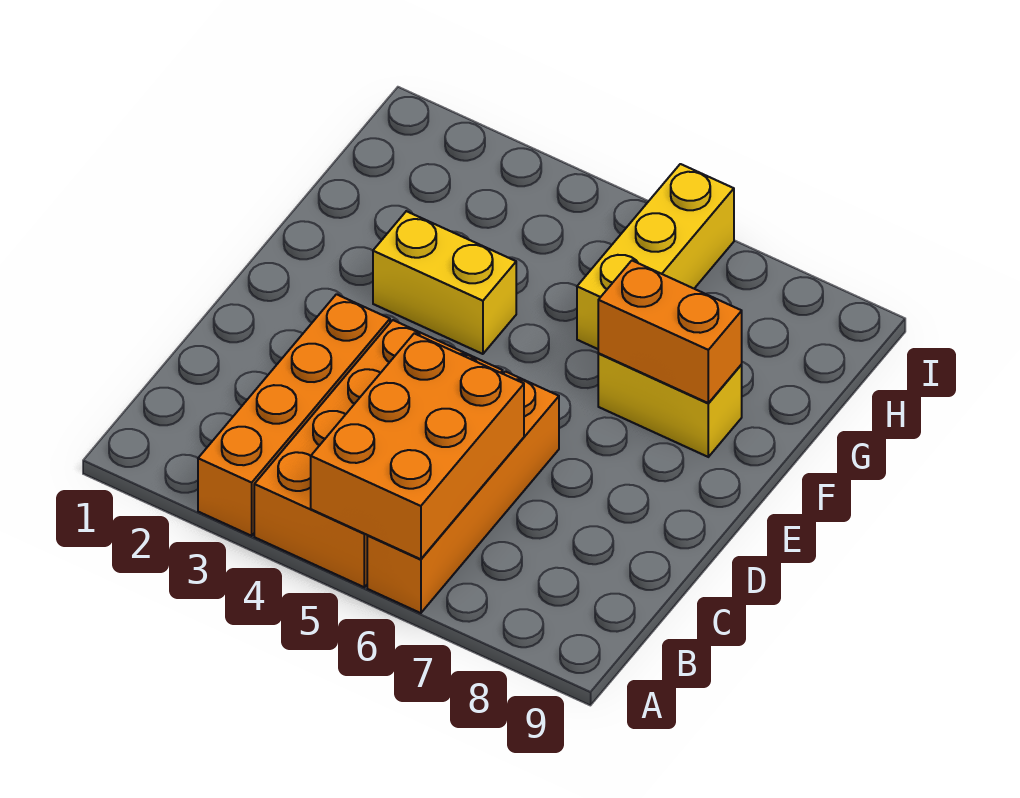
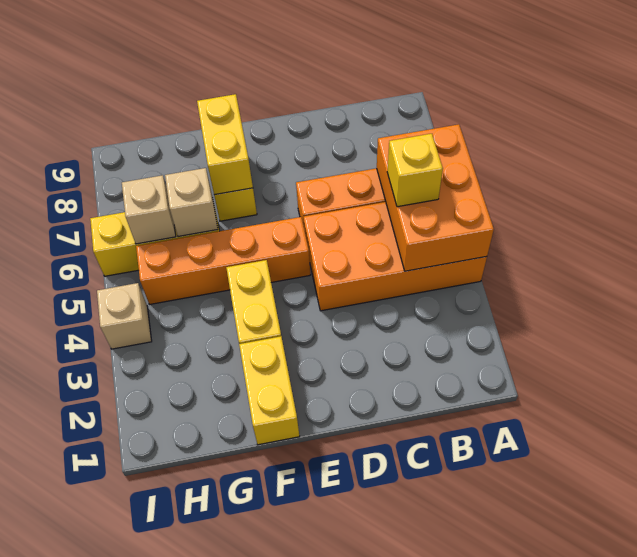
orange brick A3:D3 level 1 -> orange brick E5:H5 level 1
orange brick A5:C6 level 2 -> orange brick A4:B6 level 2
none -> yellow brick B5 level 3
none -> yellow brick F1:F2 level 1
orange brick F7:F8 level 2 -> yellow brick F7:F8 level 2
none -> tan brick G6 level 2
none -> tan brick H6 level 2
none -> tan brick I4 level 1

